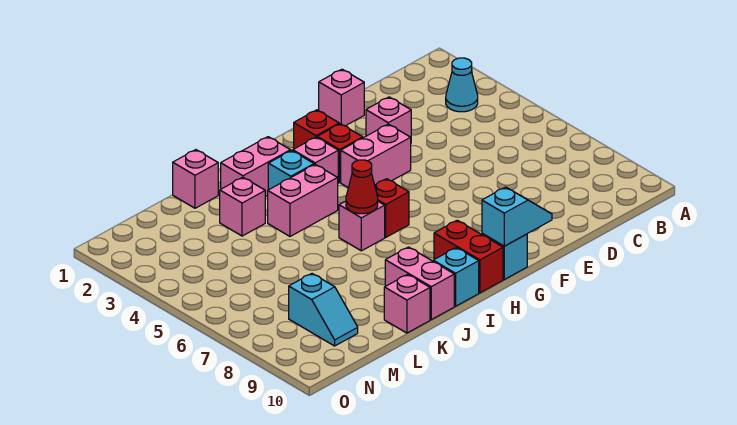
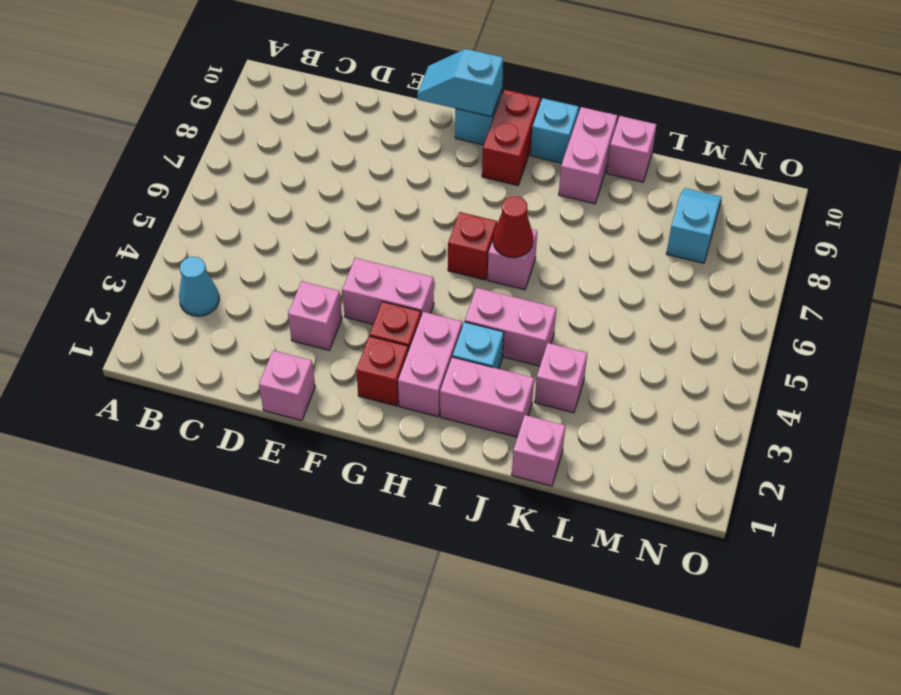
pink brick H3 level 1 -> pink brick H2:H3 level 1

